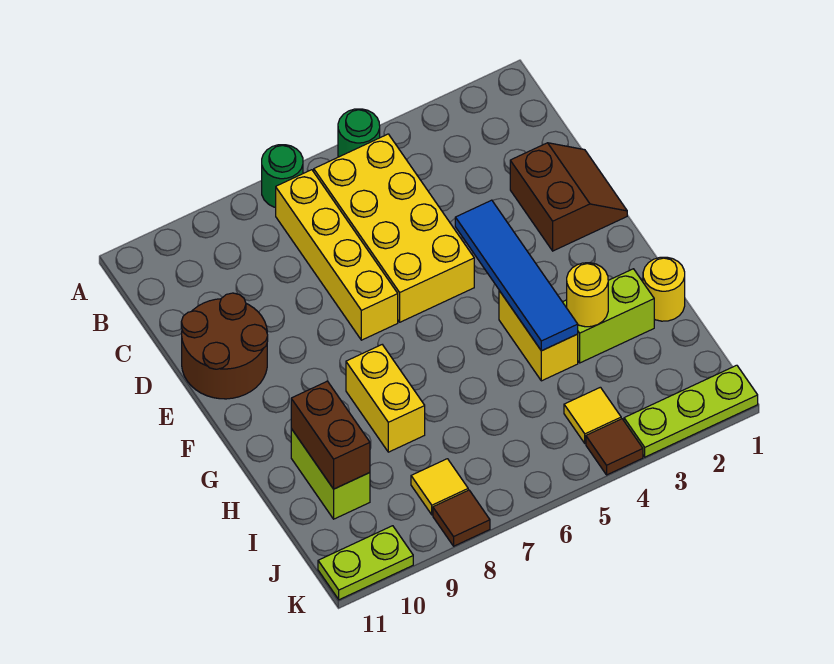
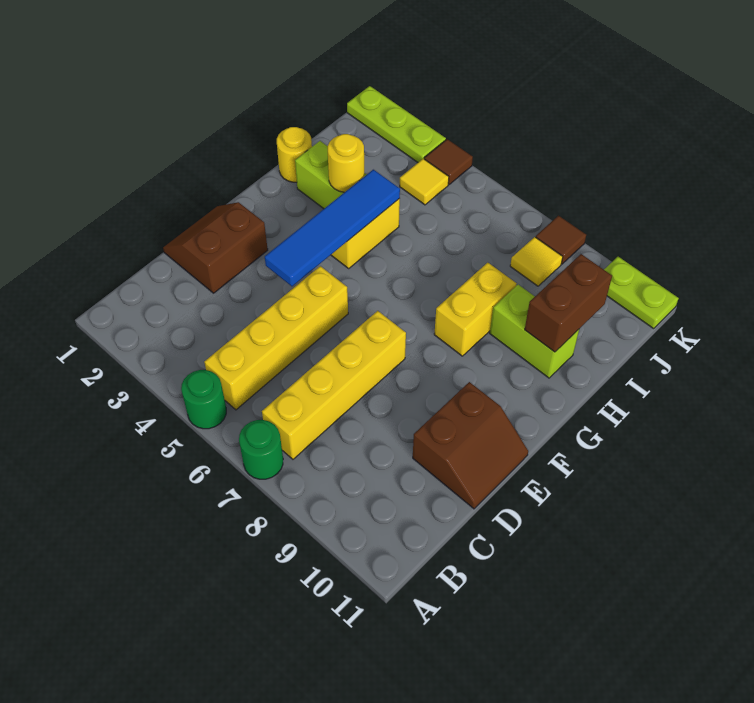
yellow brick B5:E6 level 1 -> yellow brick B5:E5 level 1
brown round brick D10:E11 level 1 -> brown slope D10:E11 level 1 top 10
lime brick H10:I10 level 1 -> lime brick H9:H10 level 1

